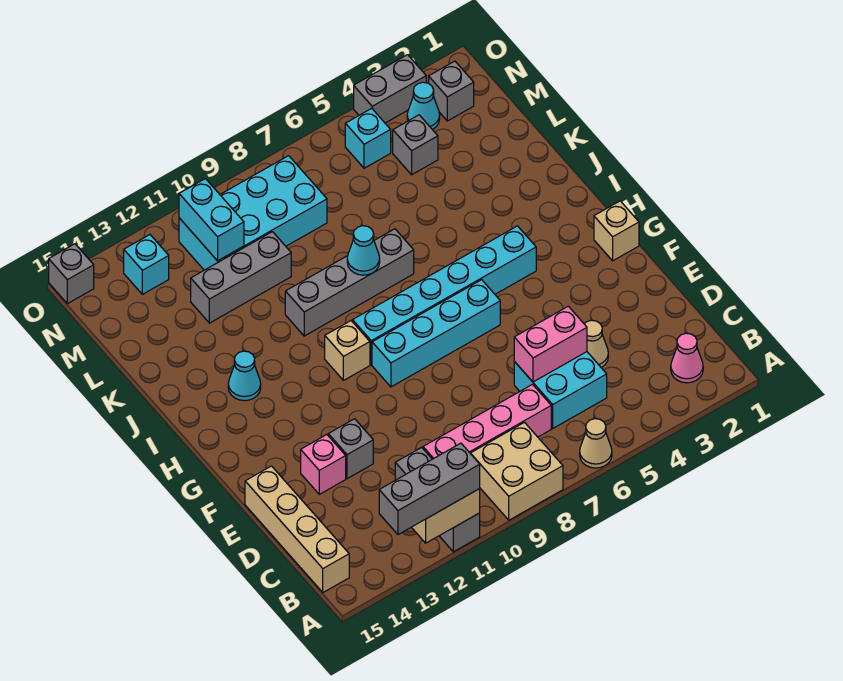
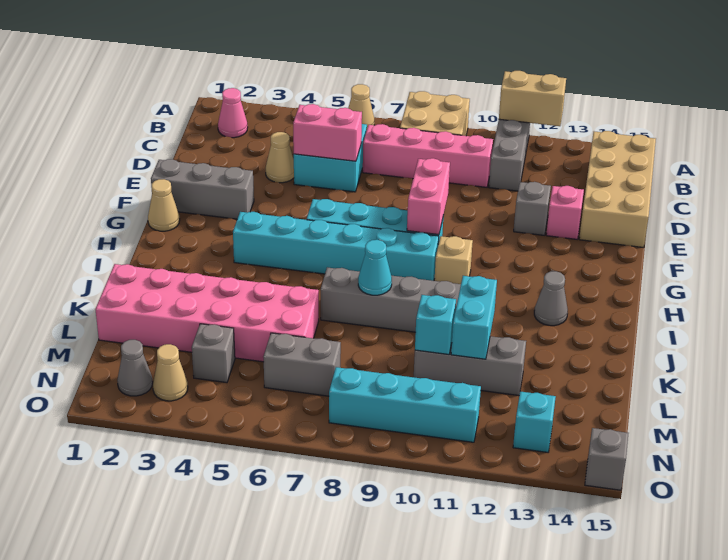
grey brick A11:A13 level 3 -> grey brick F1:F3 level 1
tan brick B15:E15 level 1 -> tan brick B14:E15 level 1
none -> pink brick F9:G9 level 2
tan brick G1 level 1 -> tan cone G1 level 1
cyan cone I13 level 1 -> grey cone I13 level 1
none -> pink brick K1:L6 level 1
cyan brick M8:N11 level 1 -> cyan brick N8:N11 level 1
cyan brick M11:N11 level 2 -> cyan brick K11:L11 level 2
grey brick N2 level 1 -> grey cone N2 level 1
cyan cone N3 level 1 -> tan cone N3 level 1
cyan brick N5 level 1 -> cyan brick L10 level 2
grey brick O3:O4 level 1 -> grey brick M6:M7 level 1

